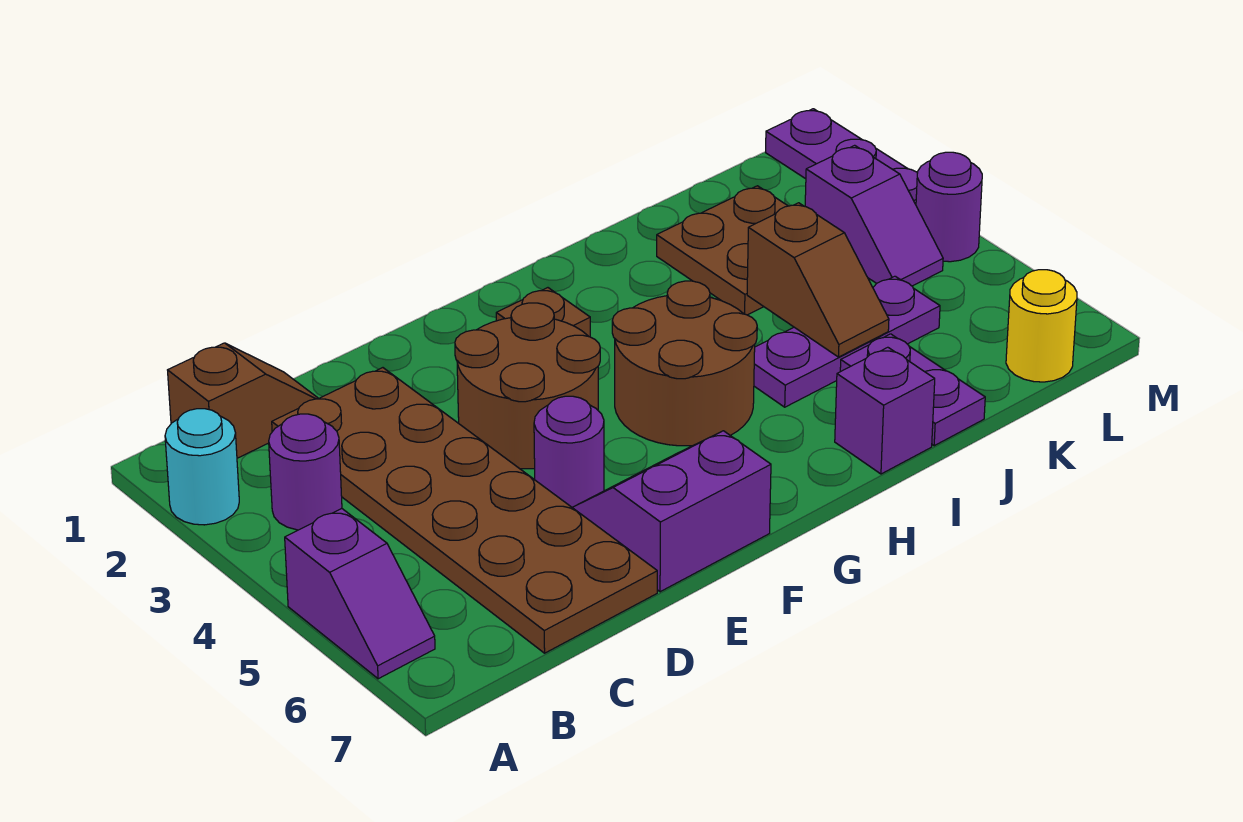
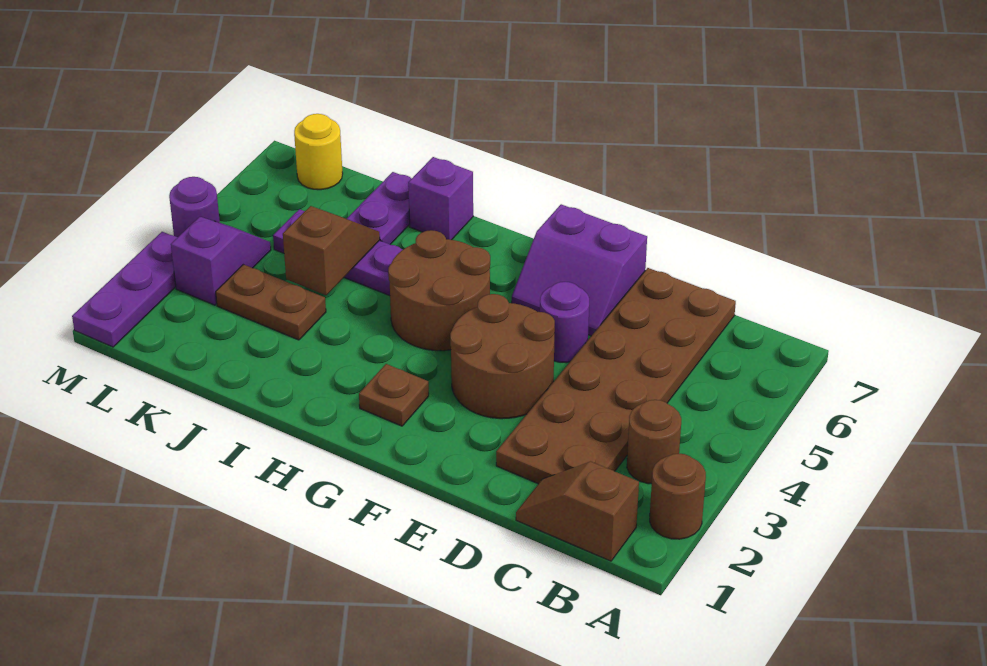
cyan round brick A2 level 1 -> brown round brick A2 level 1
purple slope A5:A6 level 1 top 5 -> none
purple round brick B3 level 1 -> brown round brick B3 level 1
brown plate J2:K3 level 1 -> brown plate J3:K3 level 1

